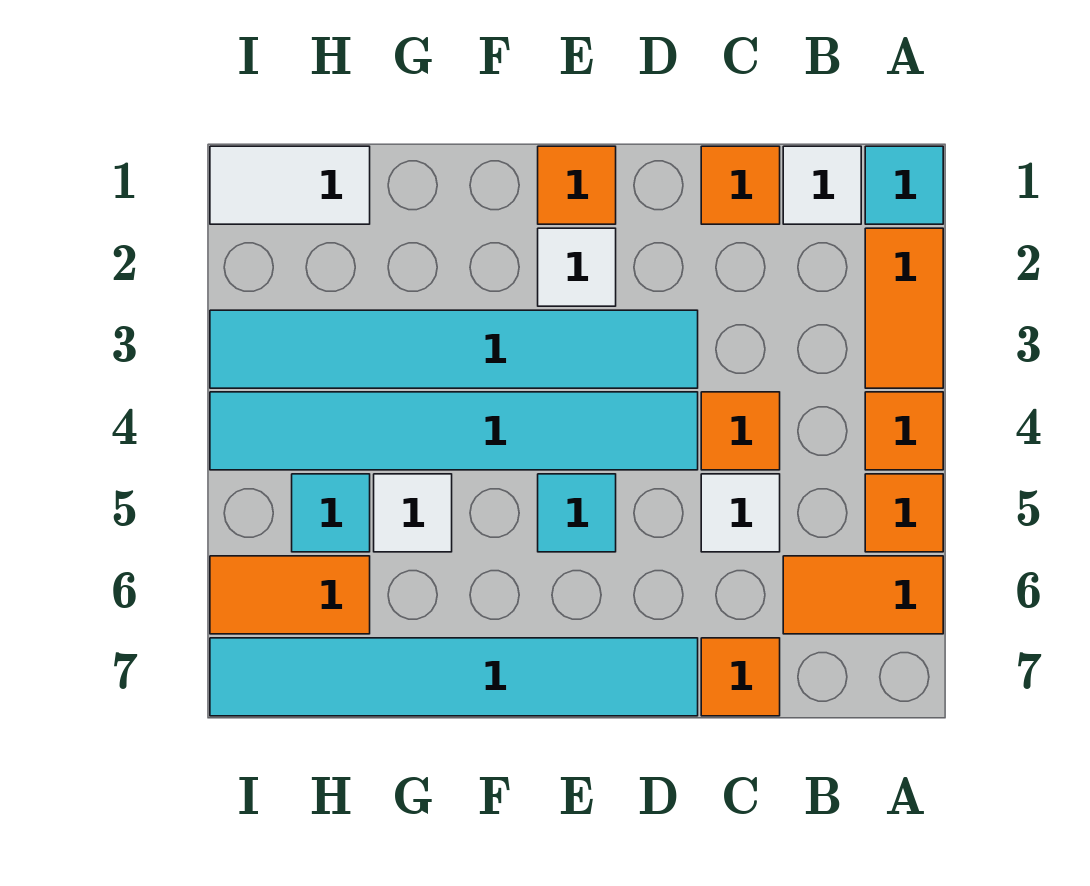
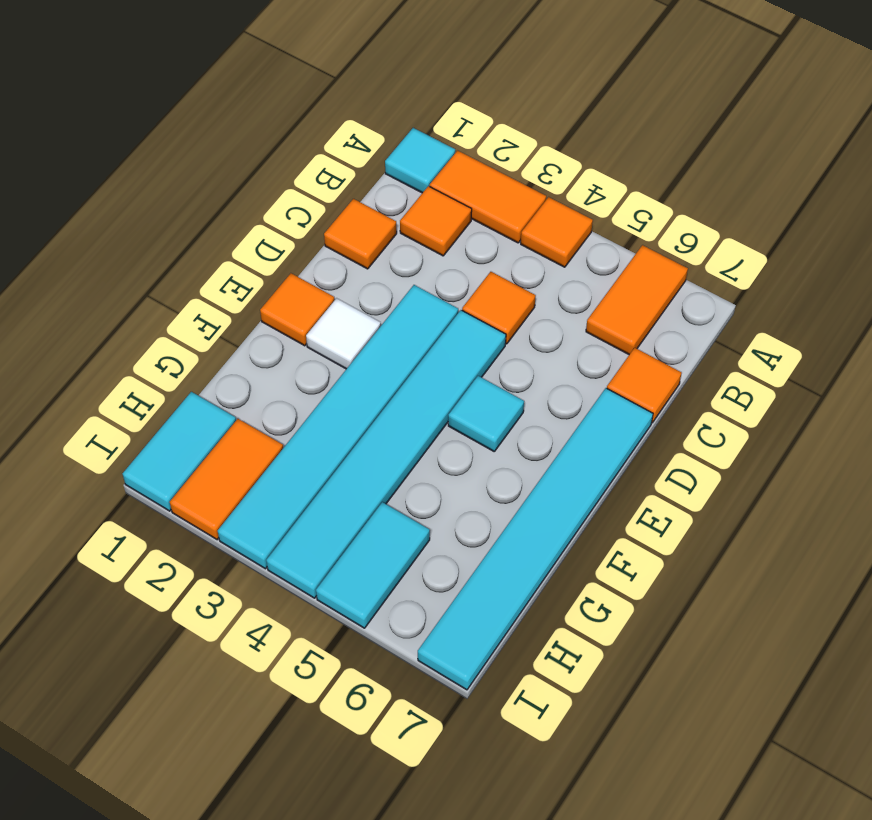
orange tile A5 level 1 -> orange tile B2 level 1
white tile B1 level 1 -> none
white tile C5 level 1 -> none
white tile G5 level 1 -> none
white tile H1:I1 level 1 -> cyan tile H1:I1 level 1
cyan tile H5 level 1 -> cyan tile H5:I5 level 1
orange tile H6:I6 level 1 -> orange tile H2:I2 level 1

